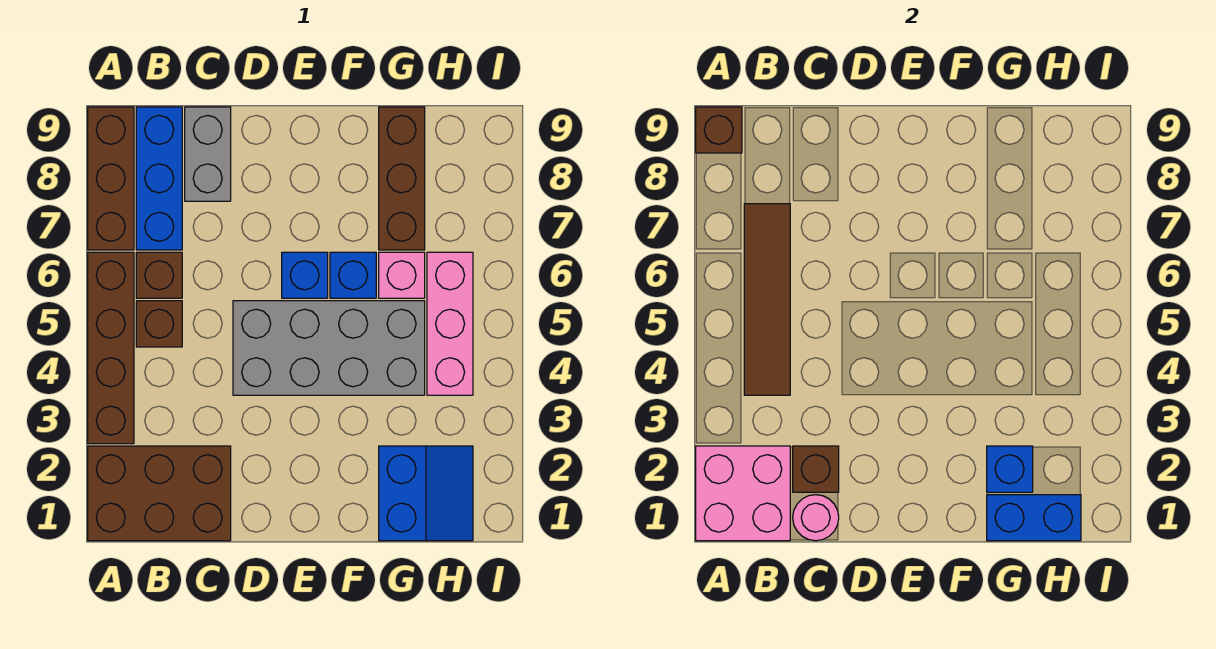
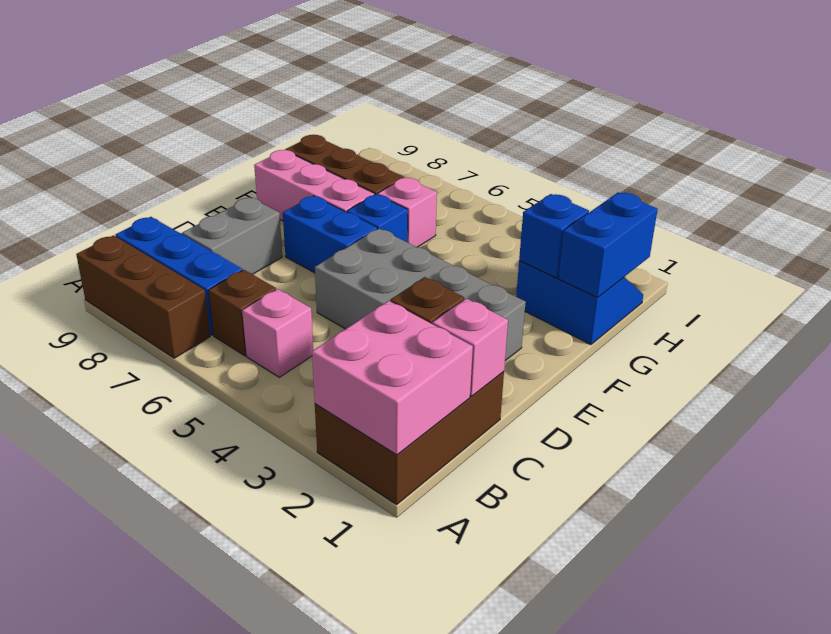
brown brick A3:A6 level 1 -> none
brown brick A9 level 2 -> none
brown tile B4:B7 level 2 -> none
brown brick B5 level 1 -> pink brick B5 level 1
pink round brick C1 level 2 -> pink brick C1 level 2
grey brick C8:C9 level 1 -> grey brick C8:D8 level 1
grey brick D4:G5 level 1 -> grey brick D2:E5 level 1
blue brick E6 level 1 -> blue brick E6:E7 level 1
pink brick H4:H6 level 1 -> pink brick F7:F9 level 1

